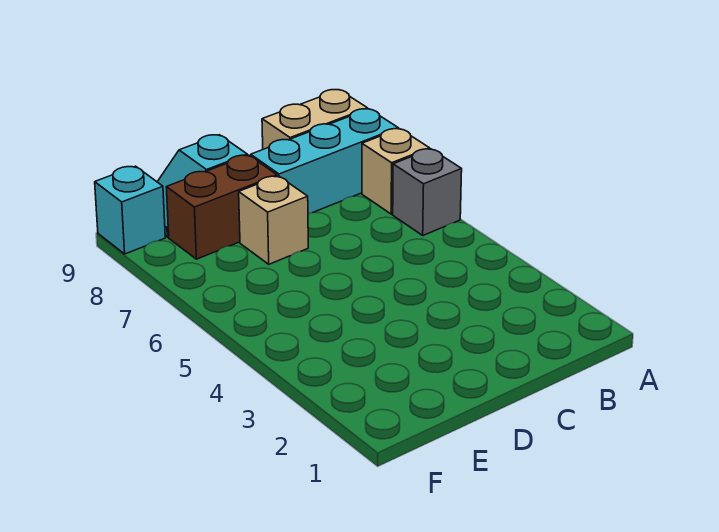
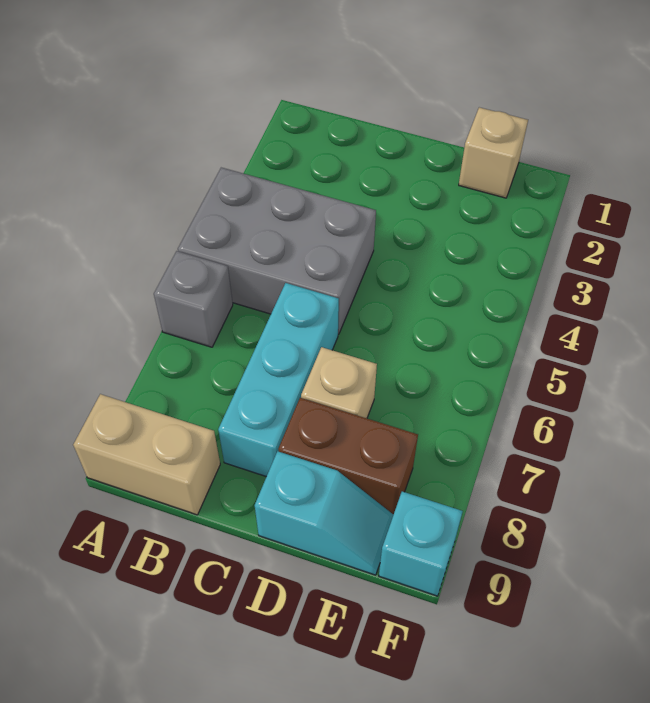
none -> grey brick A4:C5 level 1
tan brick A7 level 1 -> tan brick E1 level 1
cyan brick A8:C8 level 1 -> cyan brick C6:C8 level 1

